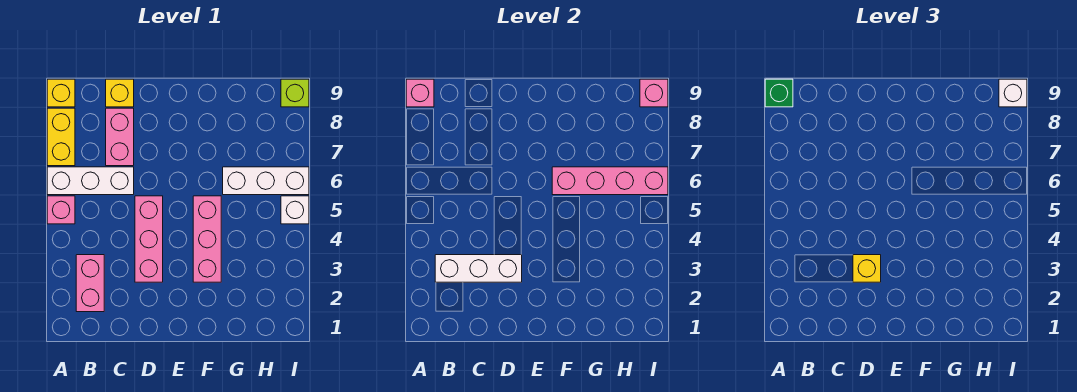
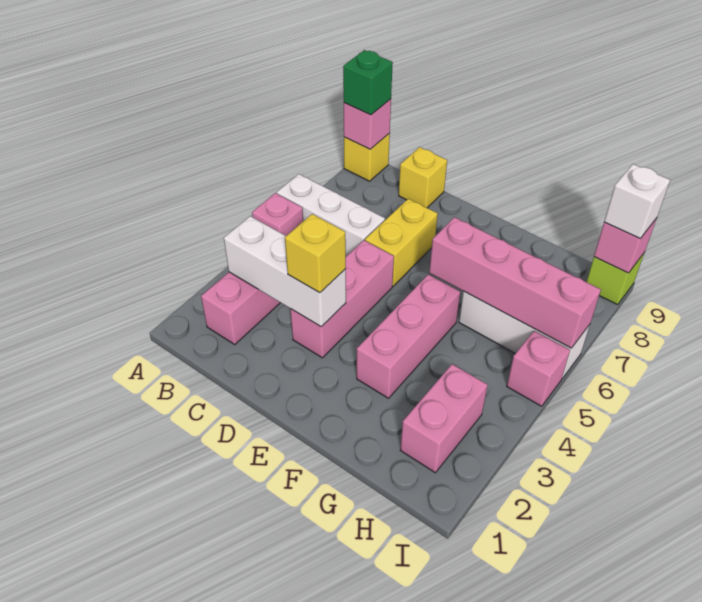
yellow brick A7:A8 level 1 -> yellow brick D6:D7 level 1
pink brick C7:C8 level 1 -> pink brick H2:H3 level 1
white brick I5 level 1 -> pink brick I5 level 1

